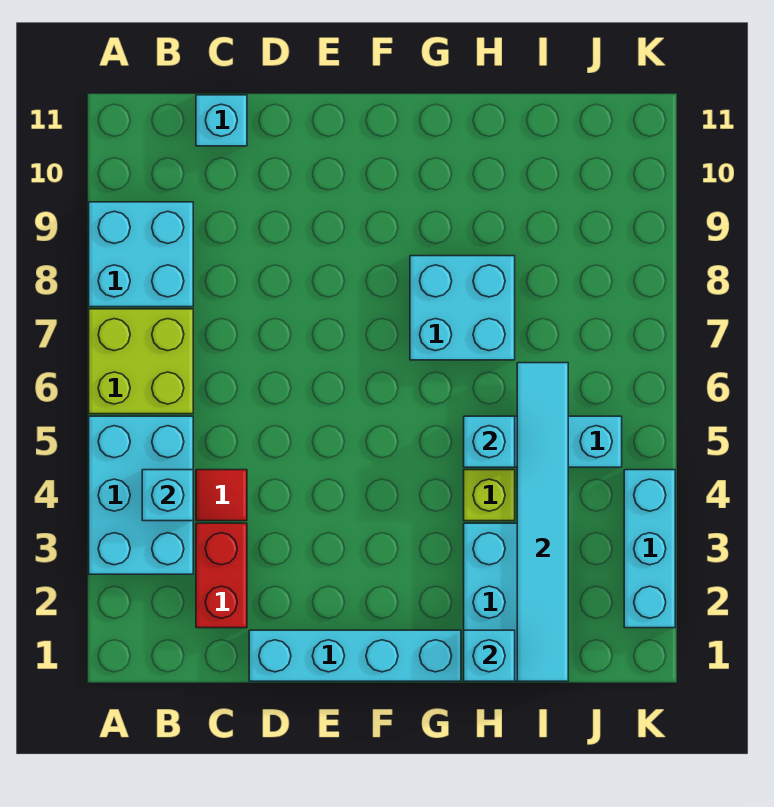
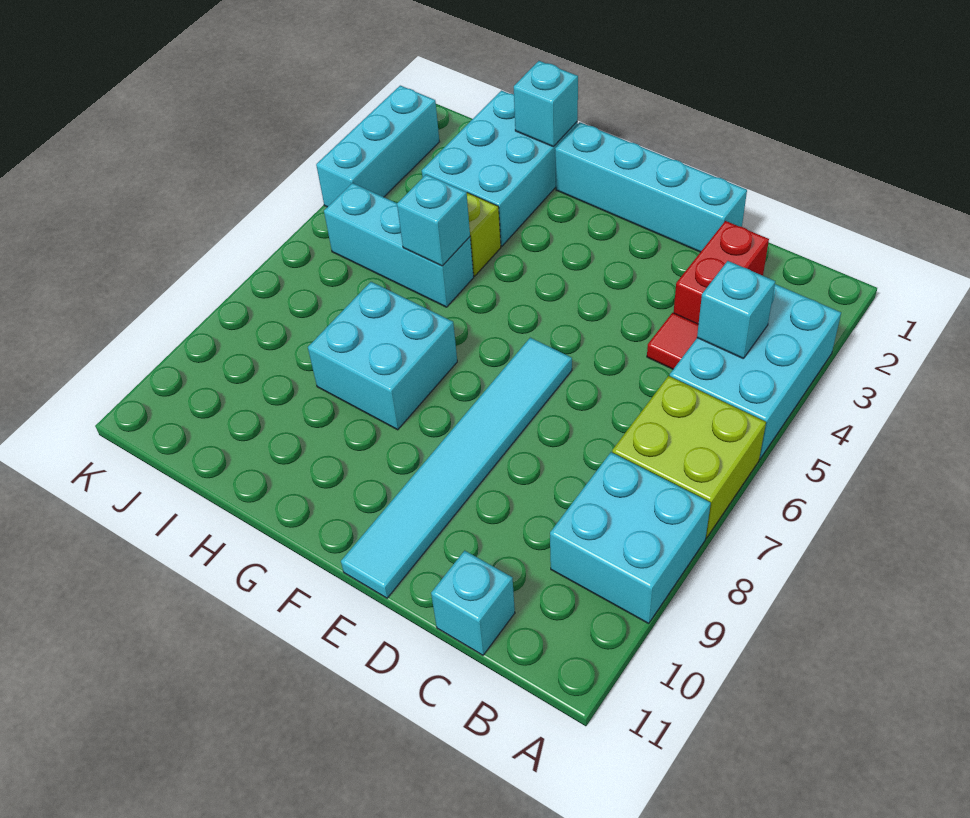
cyan tile I1:I6 level 2 -> cyan tile E6:E11 level 1

